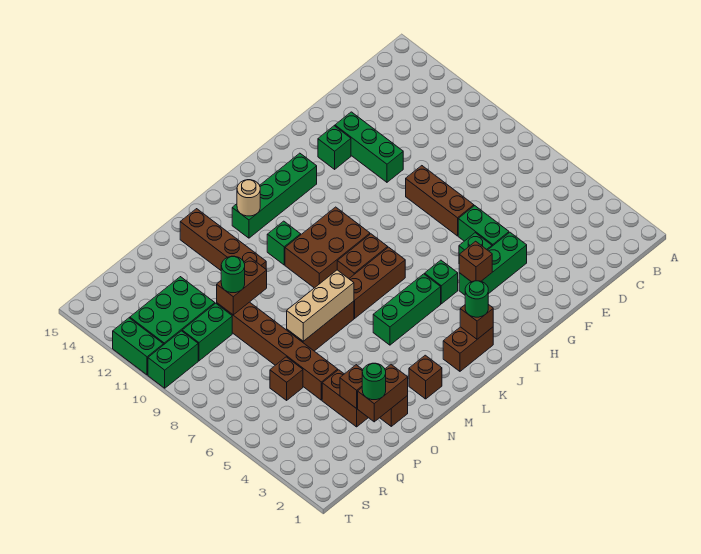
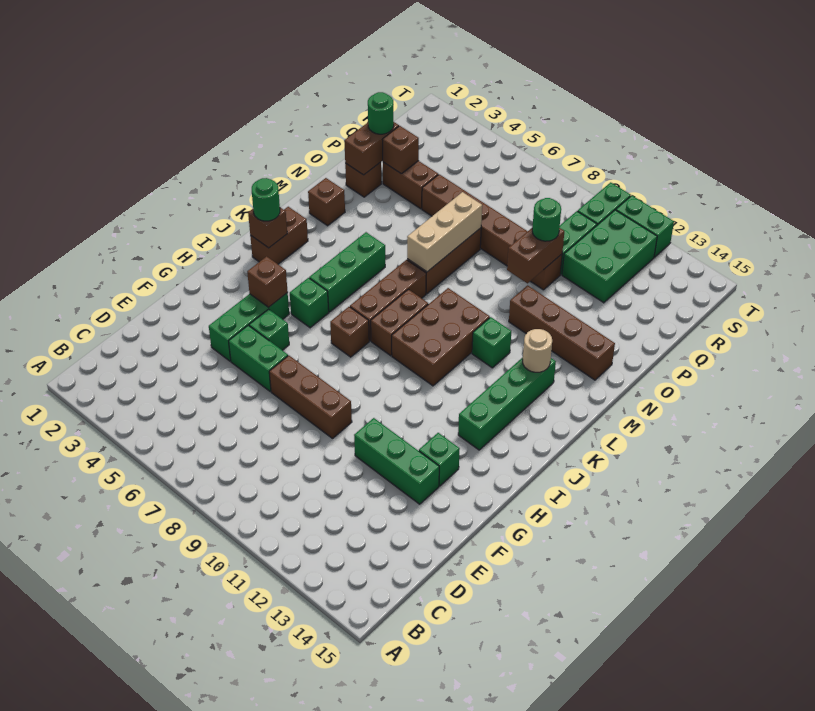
brown brick Q6 level 1 -> brown brick I7 level 1

